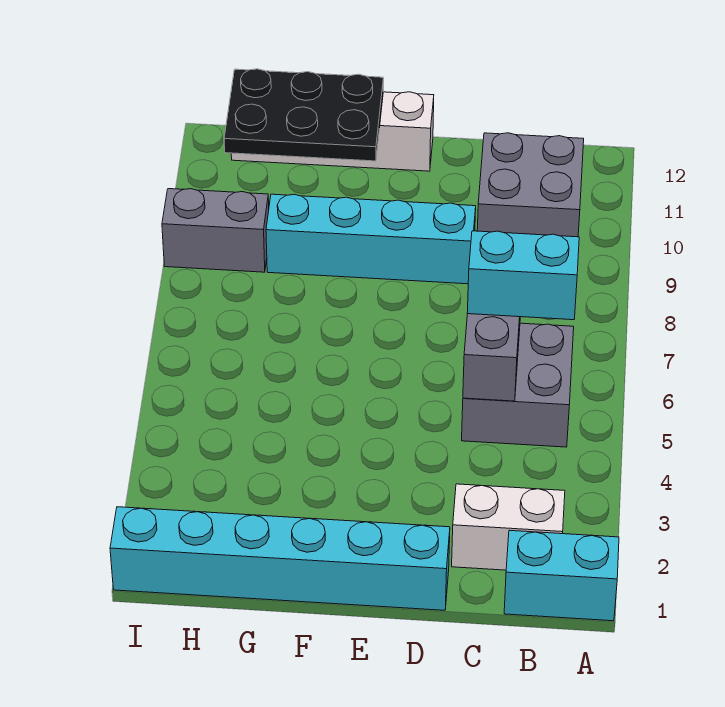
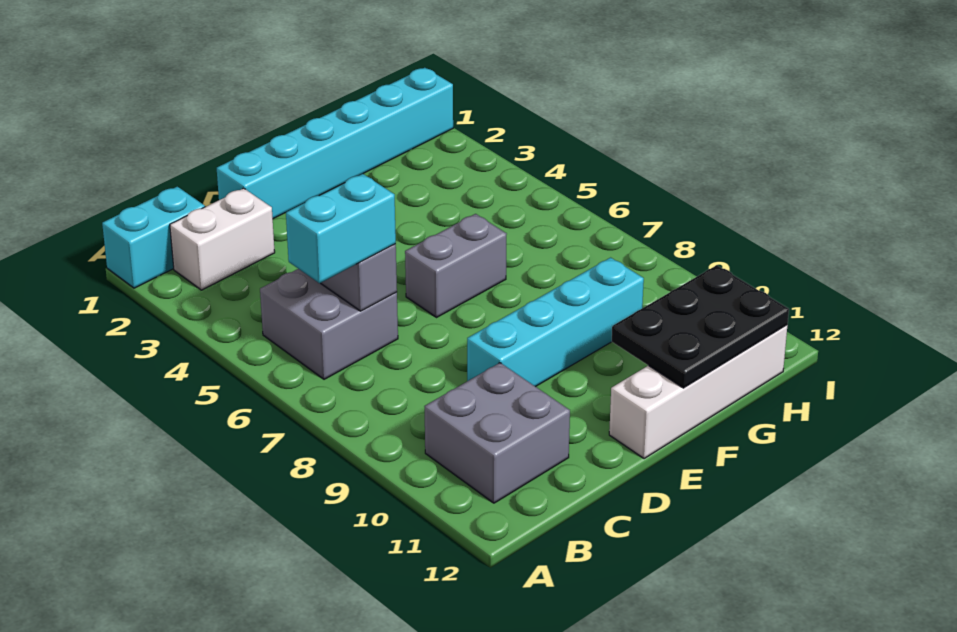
grey brick H9:I9 level 1 -> grey brick E6:F6 level 1

